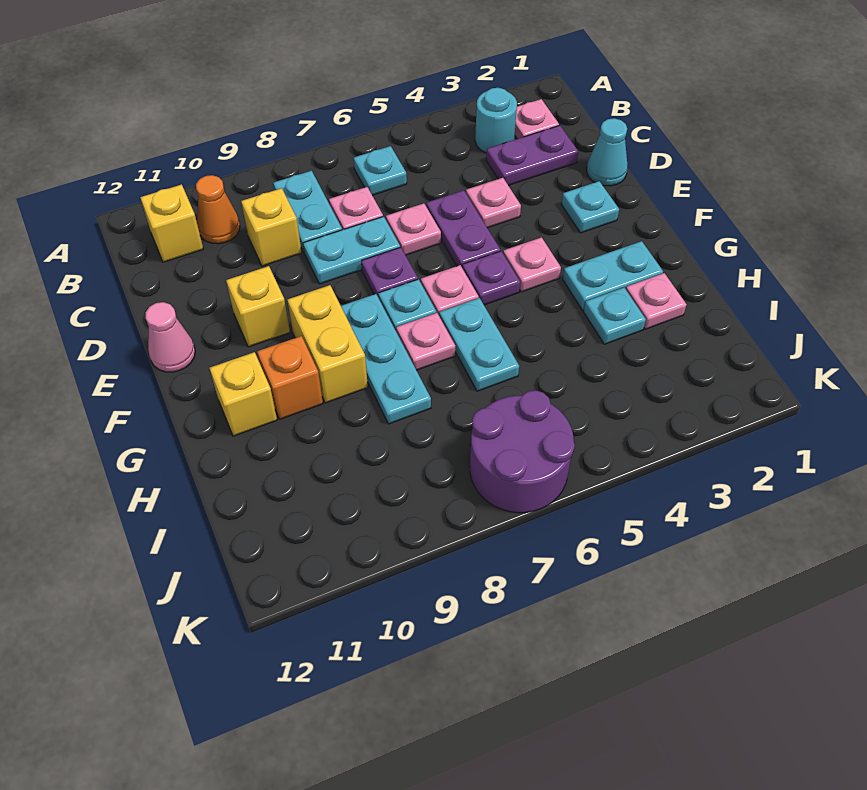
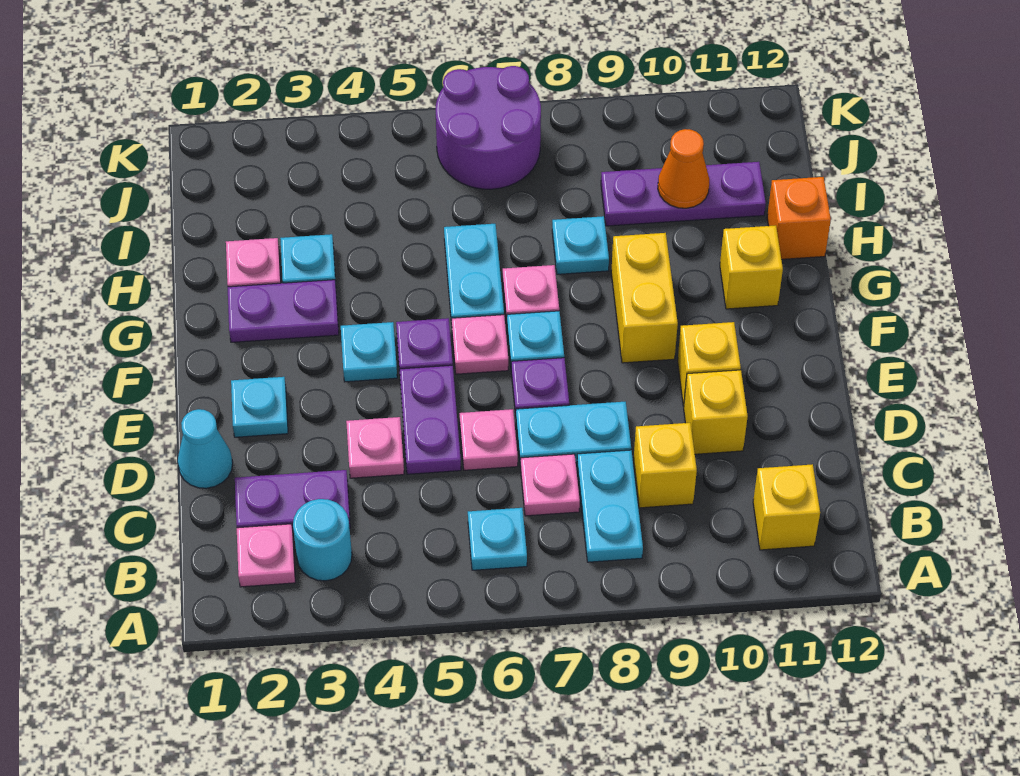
orange cone B10 level 1 -> orange cone I10 level 2
none -> yellow brick D10 level 1
pink cone E12 level 1 -> none
pink plate F4 level 1 -> cyan plate F4 level 1
cyan plate F8:H8 level 1 -> cyan plate H8 level 1
cyan plate G2:G3 level 1 -> purple plate G2:G3 level 1
orange brick G10 level 1 -> orange brick H12 level 1
none -> purple plate I9:I11 level 1

